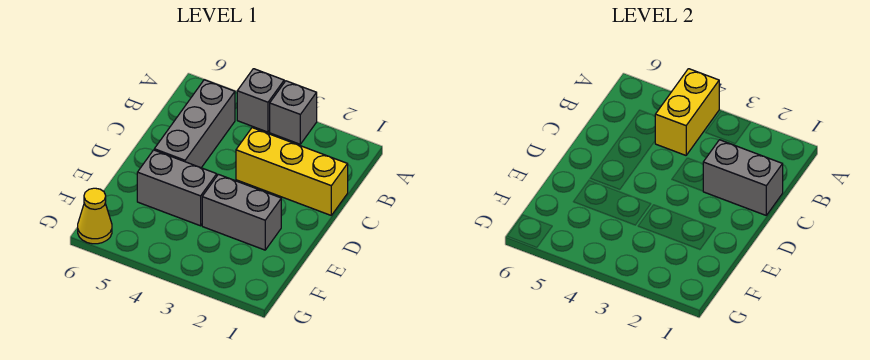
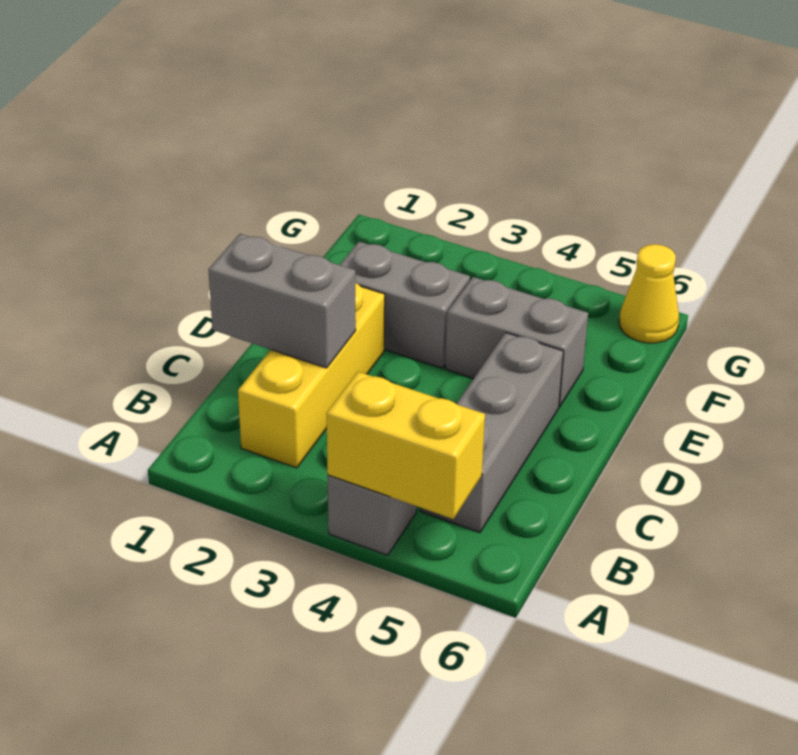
grey brick A3 level 1 -> none
yellow brick A4:B4 level 2 -> yellow brick A4:A5 level 2
yellow brick C1:C3 level 1 -> yellow brick B2:D2 level 1

